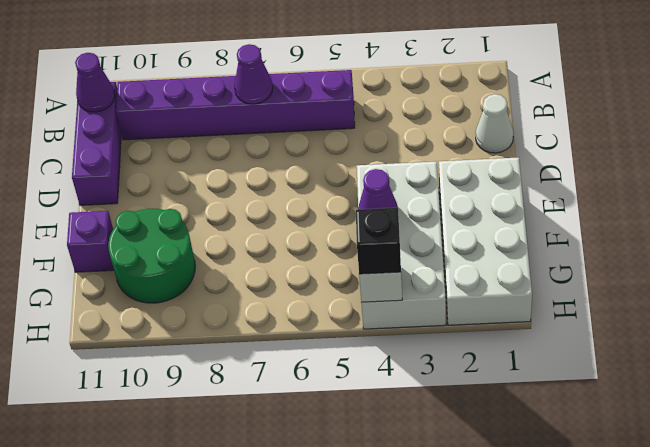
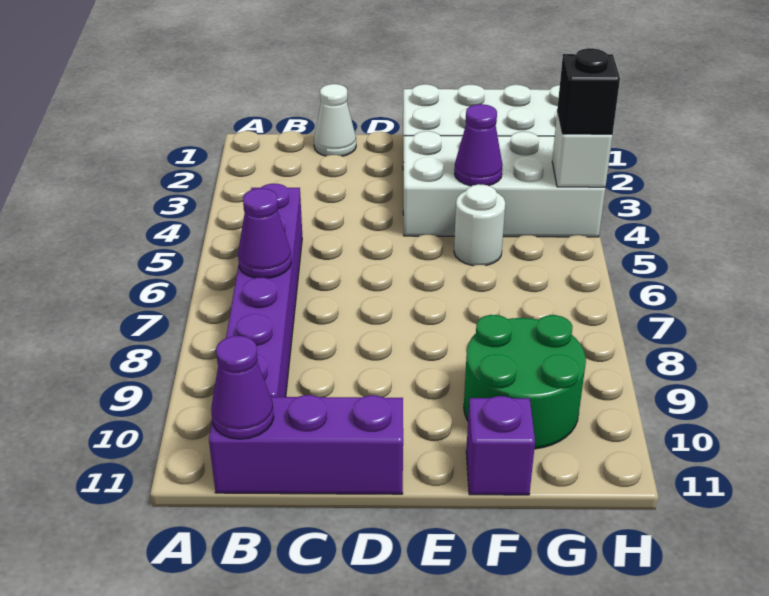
none -> white round brick F5 level 1

